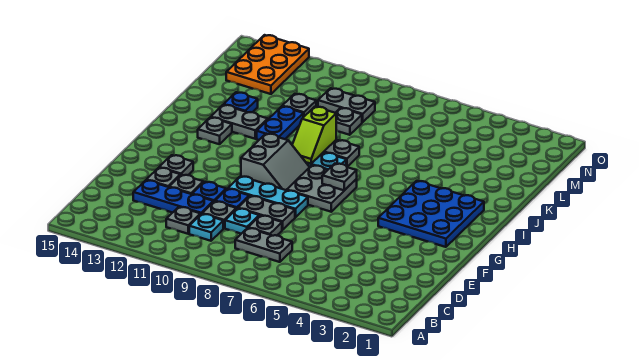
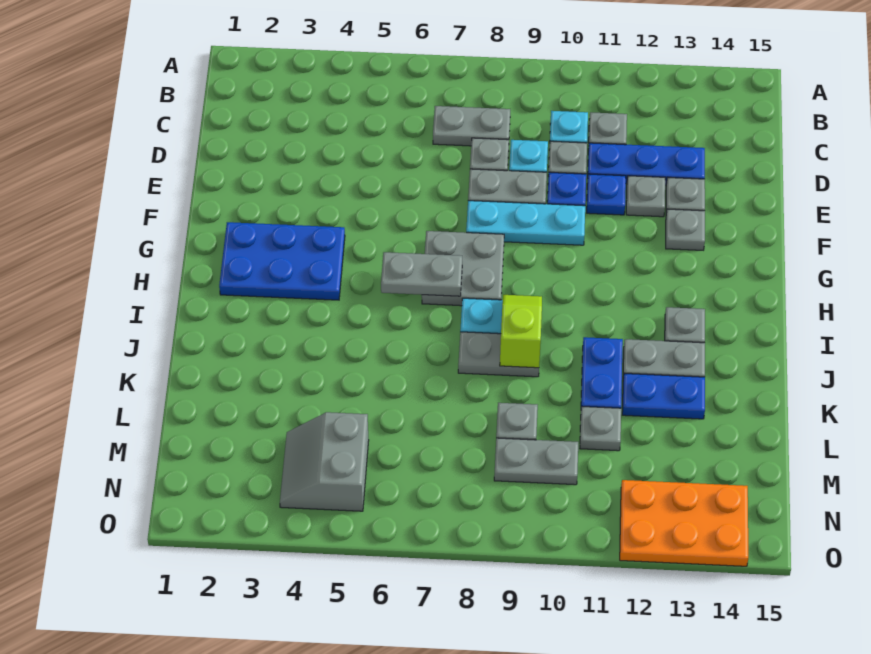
blue plate G2:I4 level 1 -> blue plate G2:H4 level 1
grey slope G9:H10 level 1 top 10 -> grey slope M4:N5 level 1 top 5
grey plate H7 level 2 -> grey plate H6:H7 level 2
blue plate K13 level 1 -> blue plate K12:K13 level 1
orange plate M13:O14 level 1 -> orange plate N12:O14 level 1

